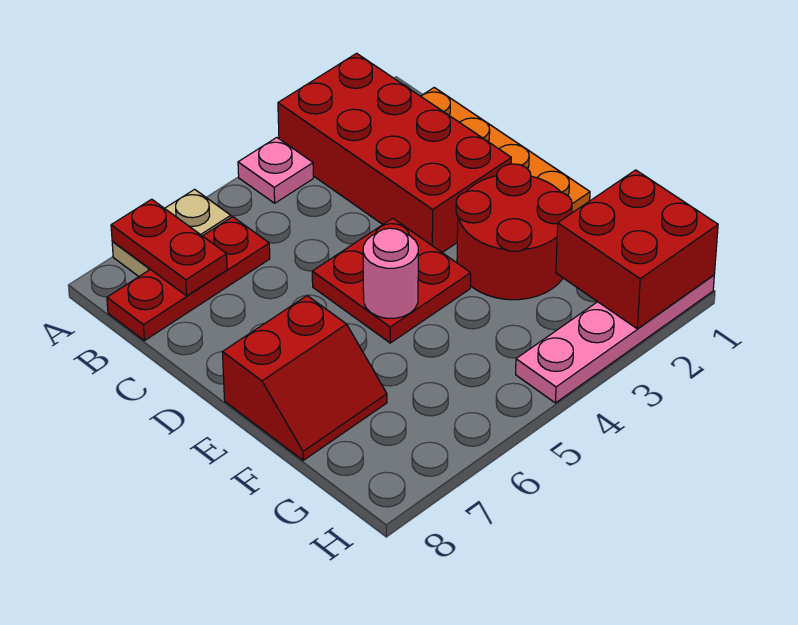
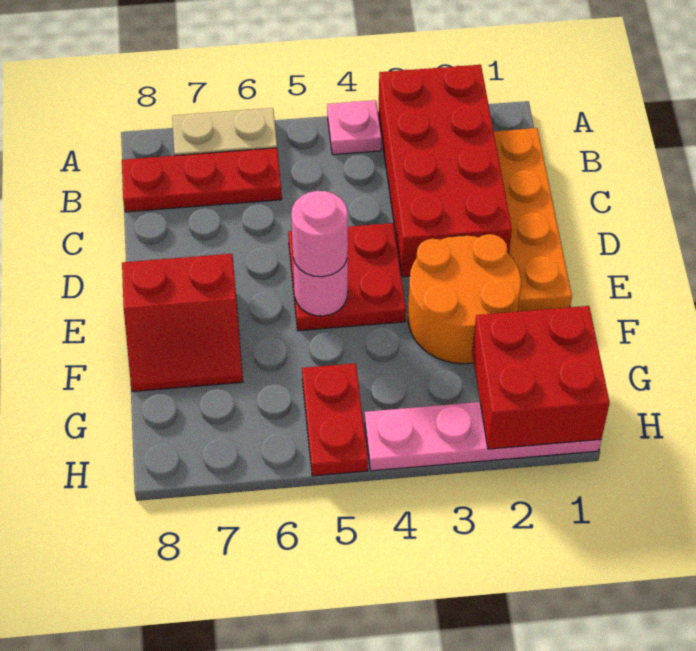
red plate A7:B7 level 2 -> red plate G5:H5 level 1
red round brick E2:F3 level 1 -> orange round brick E2:F3 level 1
none -> pink round brick E5 level 3

